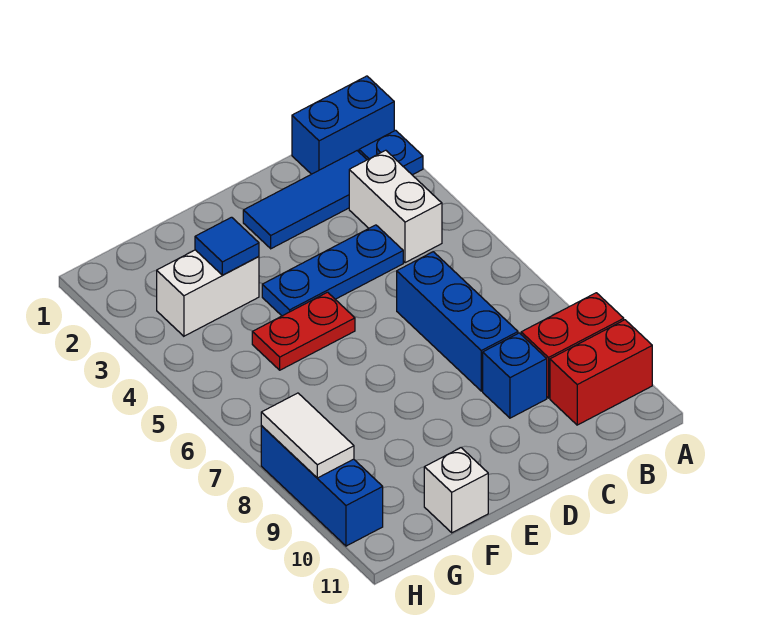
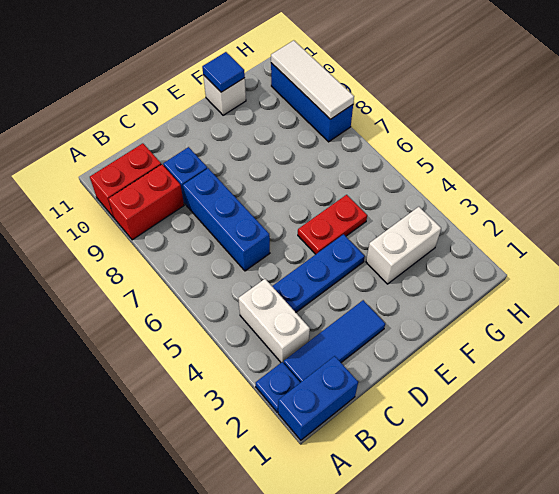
blue tile F3 level 2 -> blue tile F11 level 2
white tile H8:H9 level 2 -> white tile H8:H10 level 2

